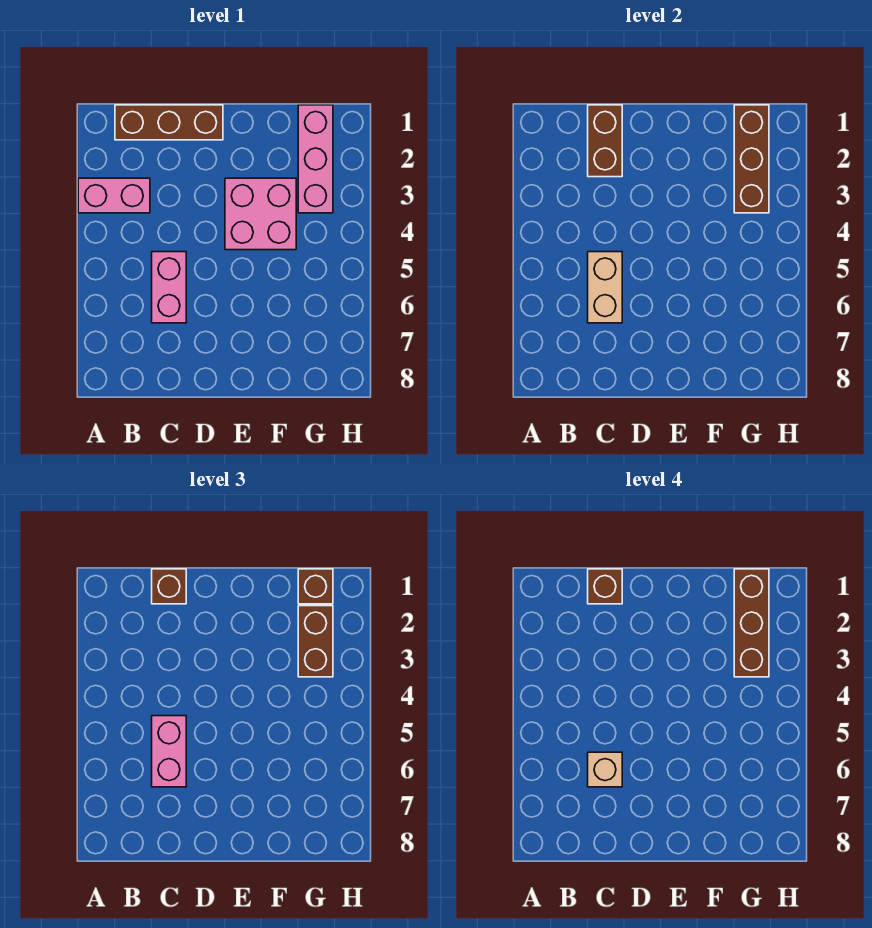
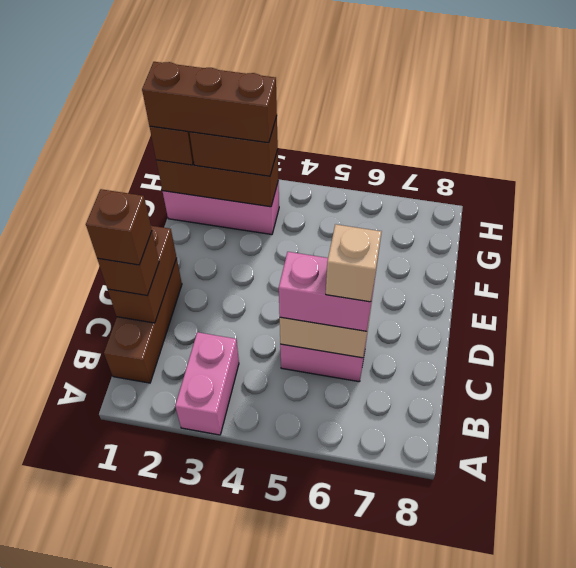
brown brick C1:C2 level 2 -> brown brick C1:D1 level 2
pink brick E3:F4 level 1 -> none

